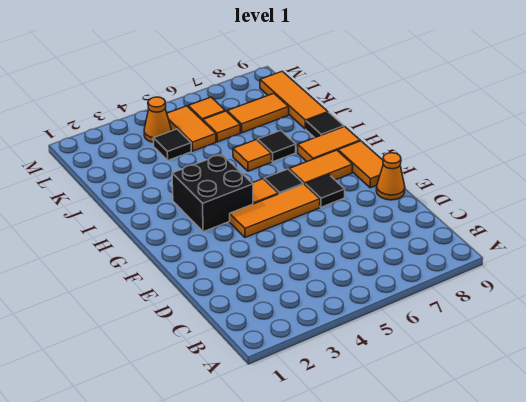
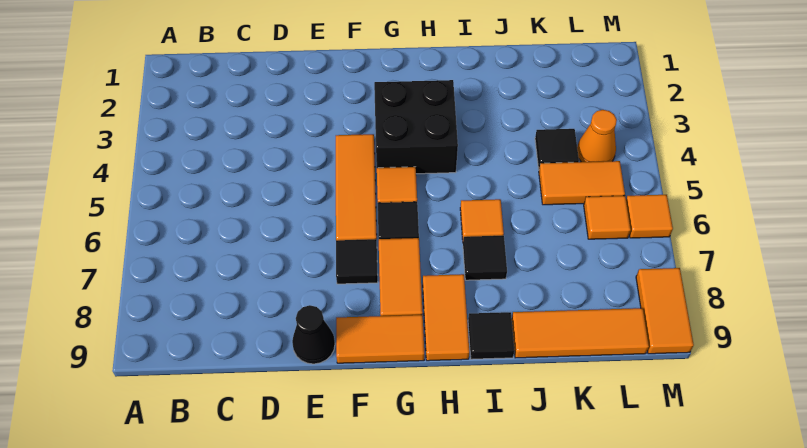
orange cone E9 level 1 -> black cone E9 level 1
orange tile K6 level 1 -> orange tile M6 level 1
orange tile K7:K8 level 1 -> orange tile M8:M9 level 1

